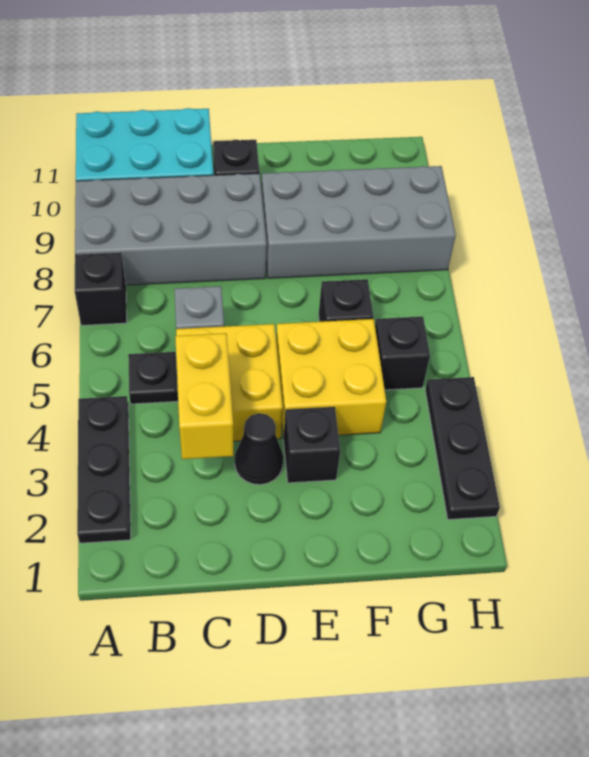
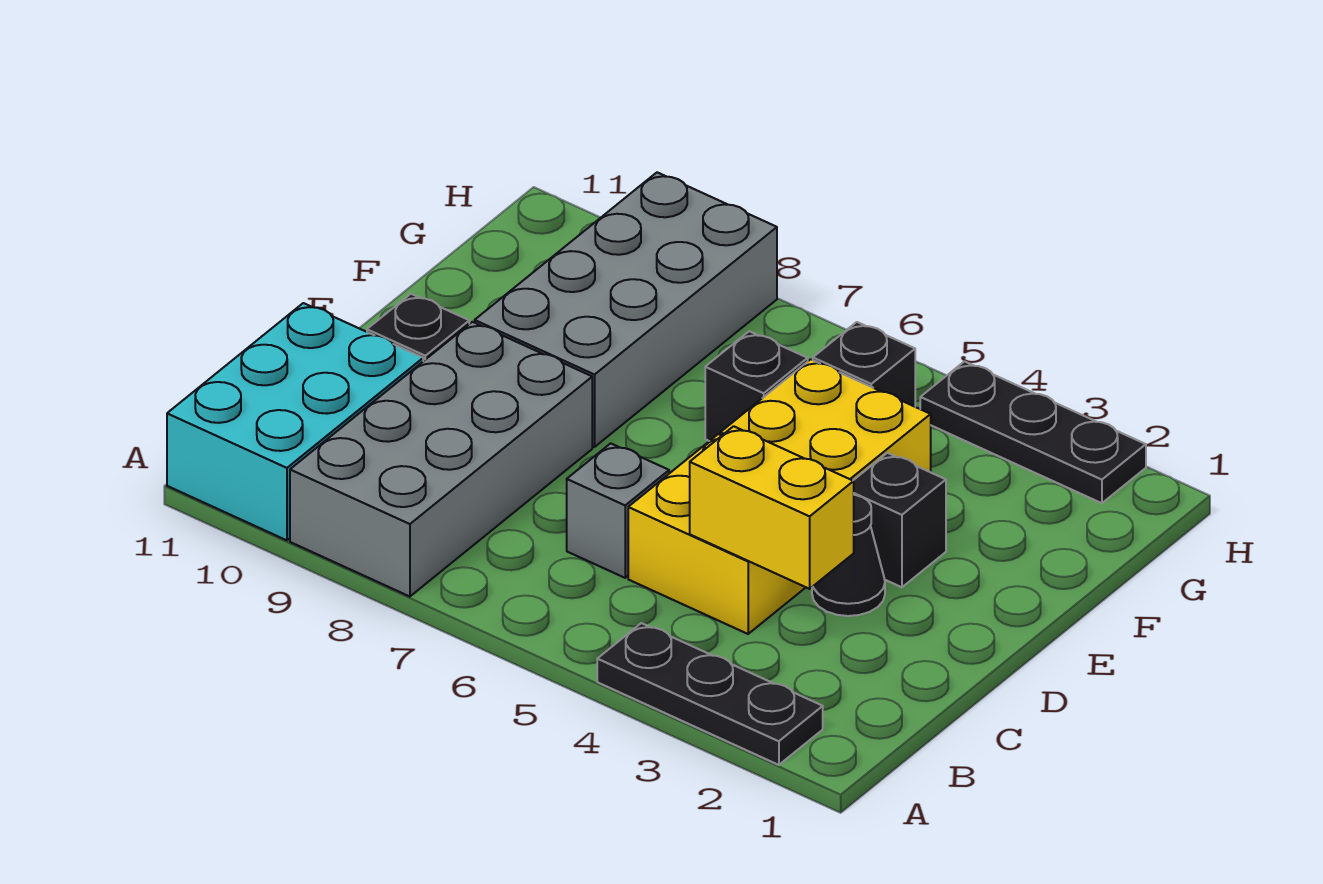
black brick A7 level 1 -> none
black plate B5 level 1 -> none

